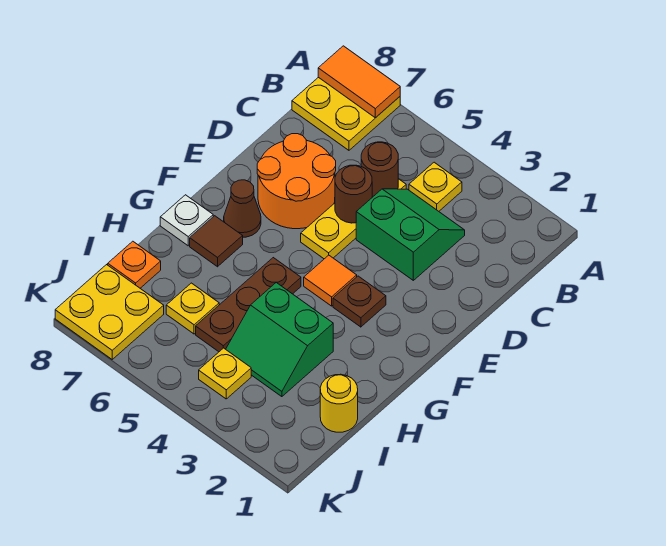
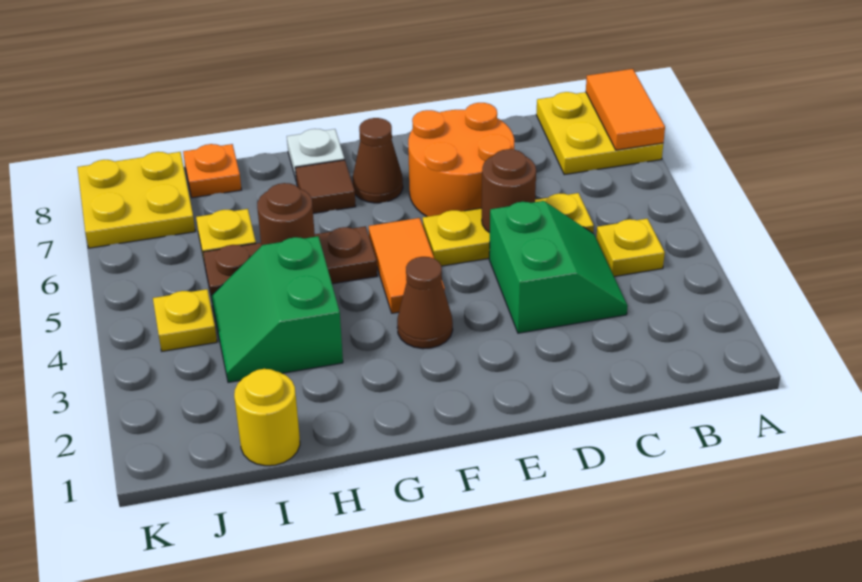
brown round brick C5 level 2 -> brown round brick H5 level 2
brown plate F3 level 1 -> brown cone F3 level 1
orange tile F4 level 1 -> orange tile F4:F5 level 1

